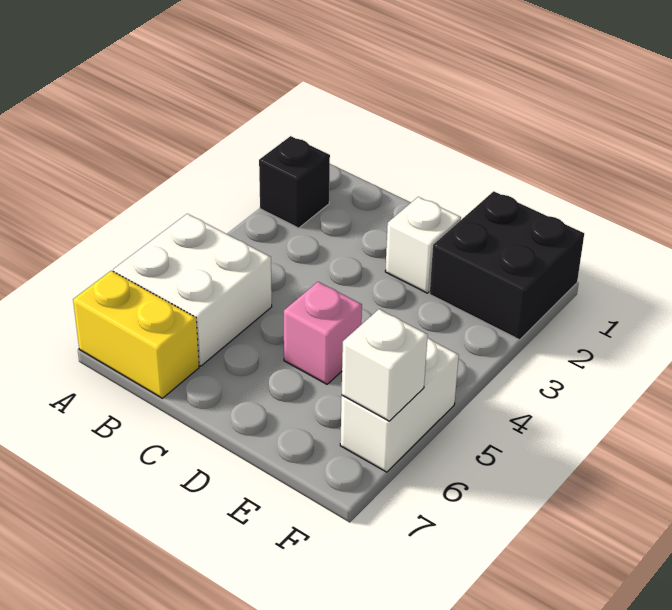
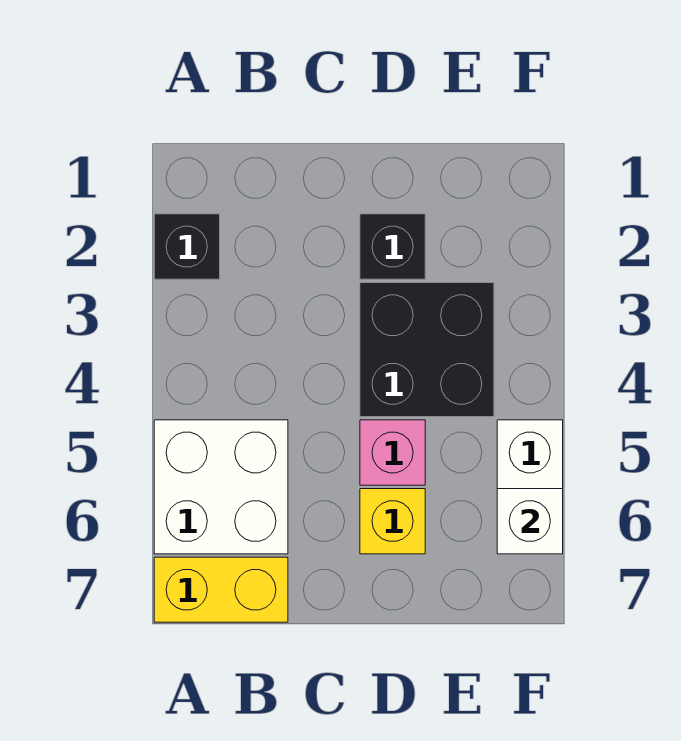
white brick D2 level 1 -> black brick D2 level 1
none -> yellow brick D6 level 1
black brick E1:F2 level 1 -> black brick D3:E4 level 1

